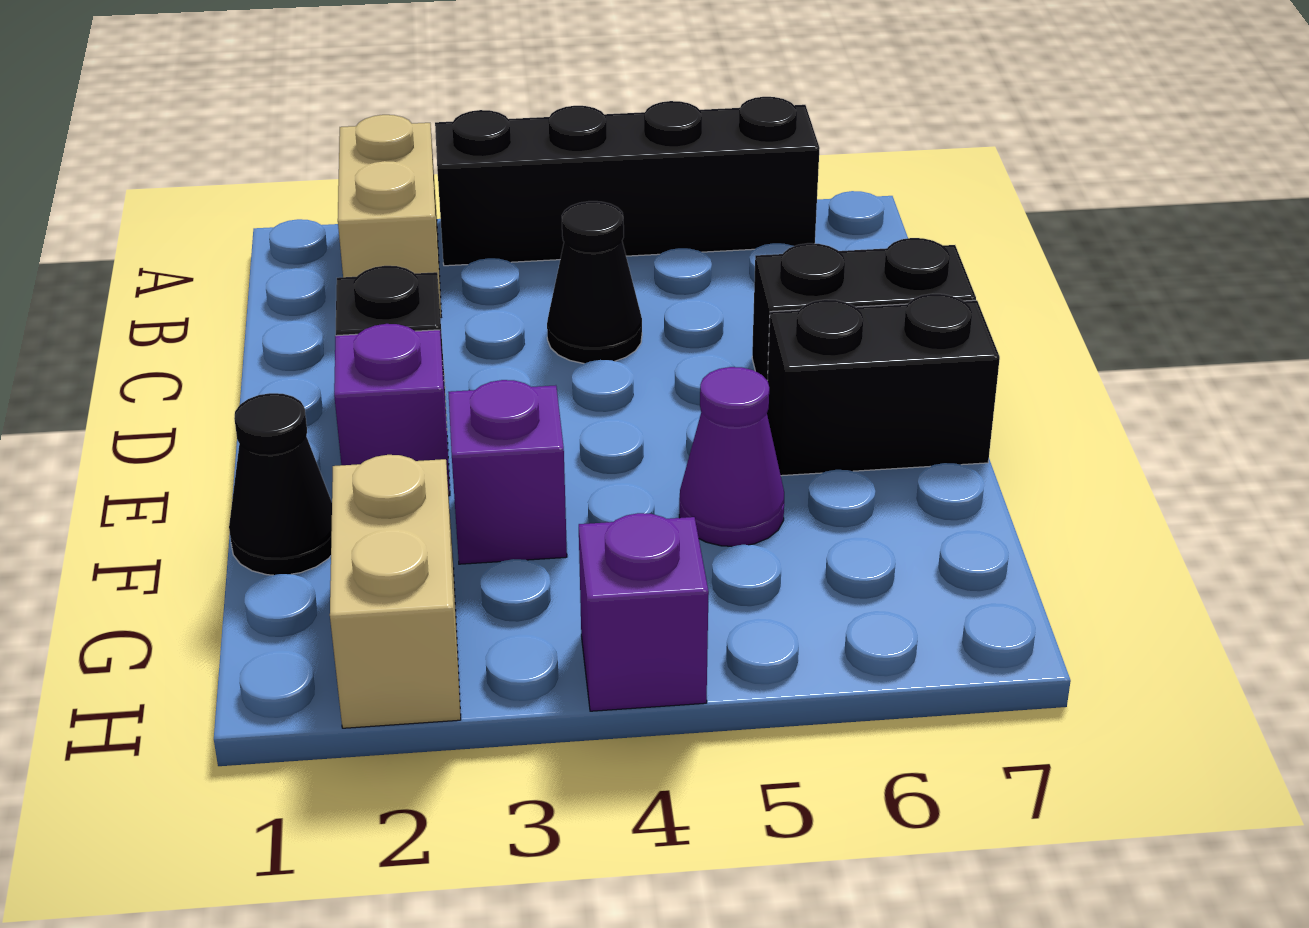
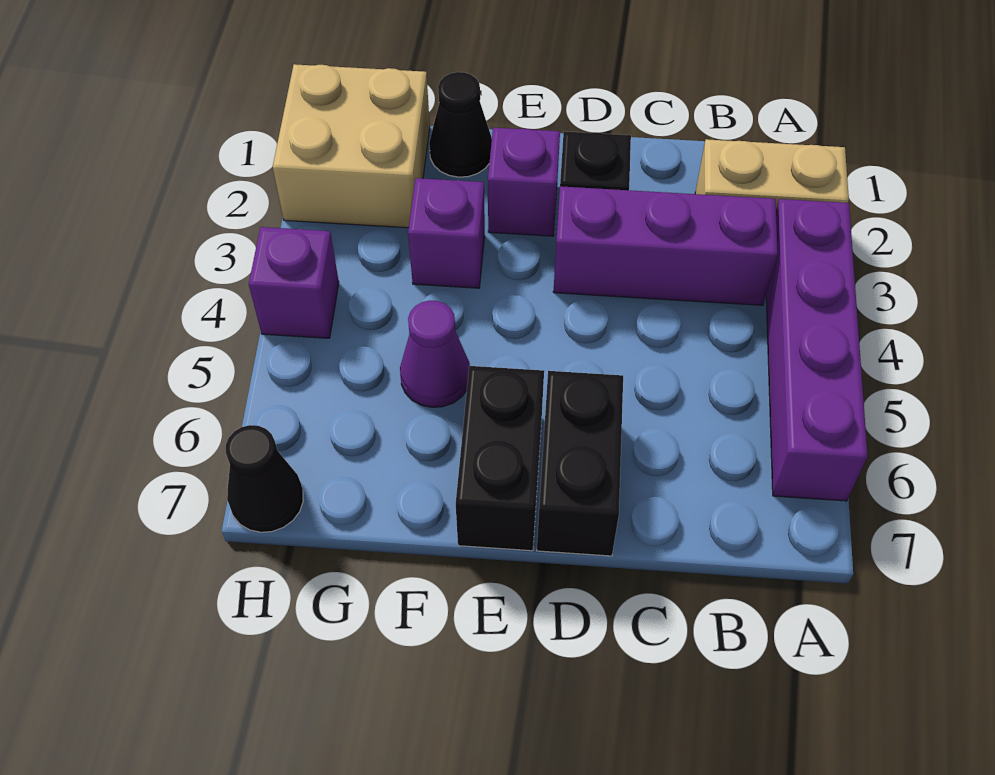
black brick A3:A6 level 1 -> purple brick A3:A6 level 1
none -> purple brick B3:D3 level 1
black cone C4 level 1 -> black cone H7 level 1
tan brick G2:H2 level 1 -> tan brick G1:H2 level 1

